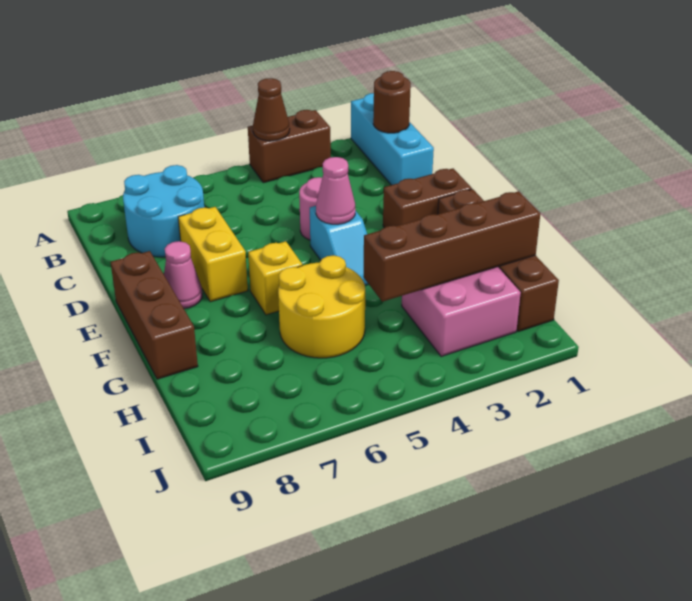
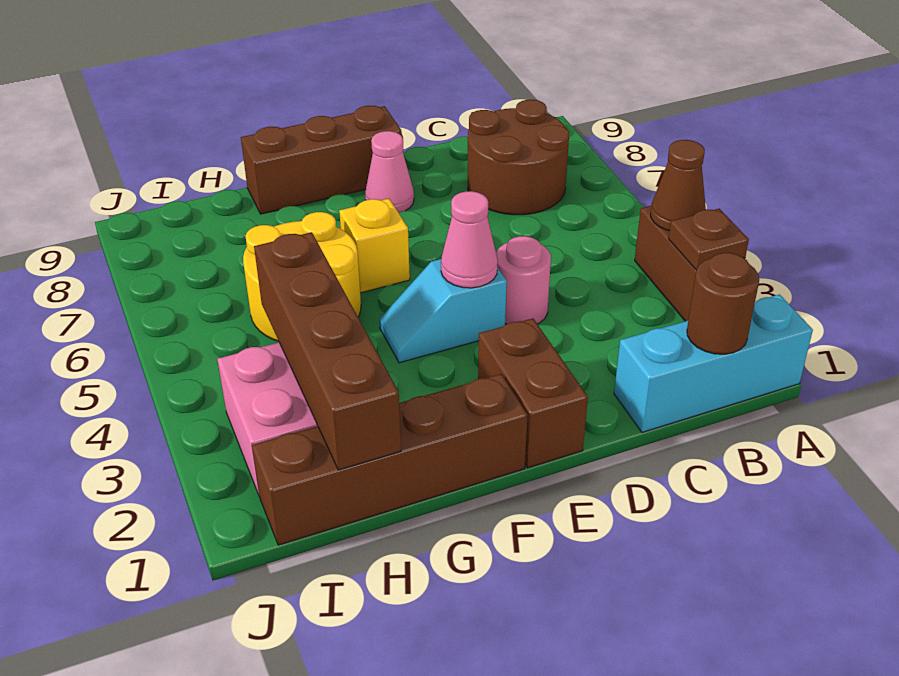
none -> brown plate A3 level 2
cyan round brick B7:C8 level 1 -> brown round brick B7:C8 level 1
yellow brick D7:E7 level 1 -> none

